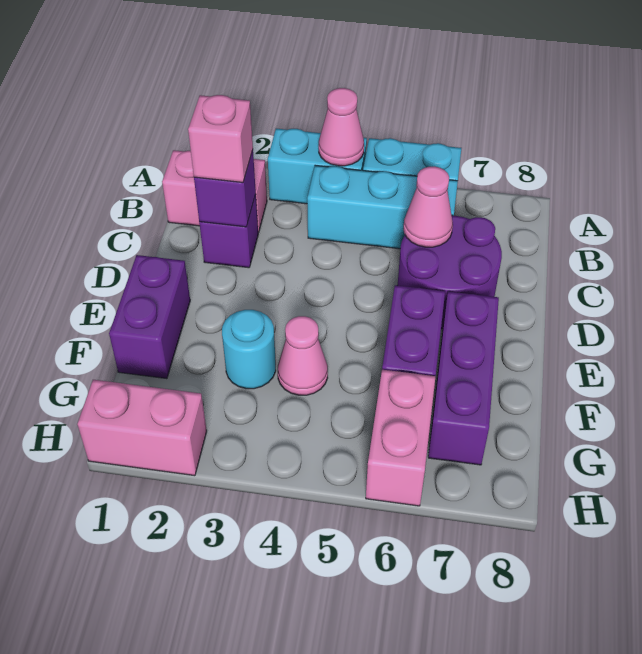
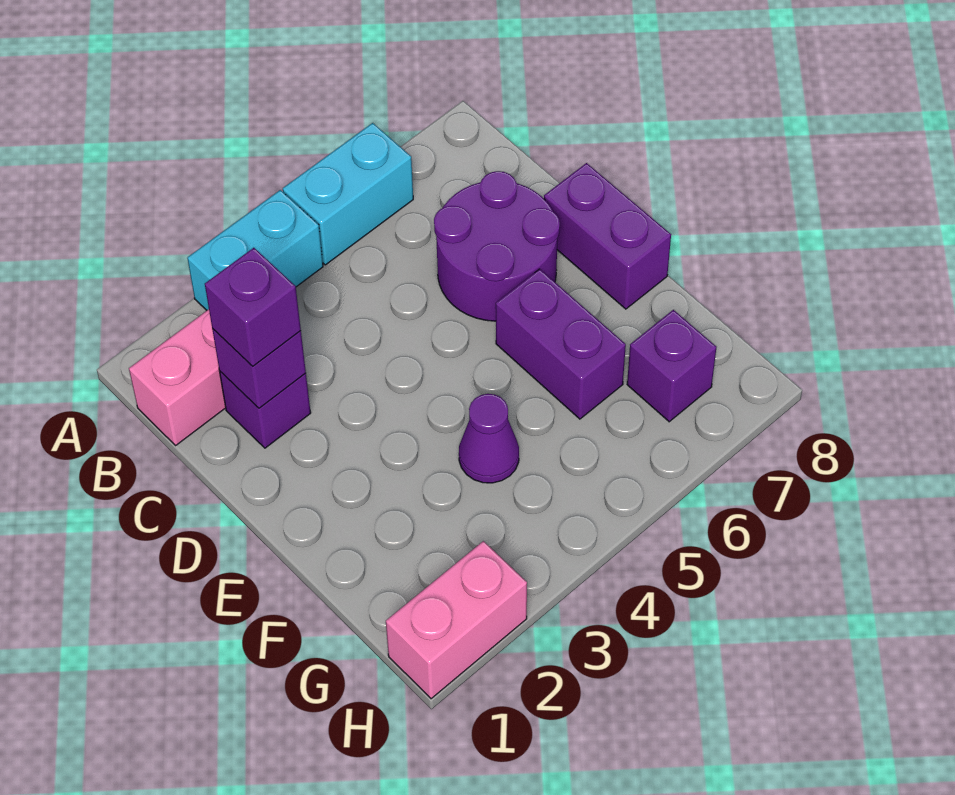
pink cone A4 level 2 -> none
cyan brick B4:B6 level 1 -> none
pink brick C2 level 3 -> purple brick C2 level 3
pink cone C6 level 2 -> none
purple brick E1:F1 level 1 -> purple brick D8:E8 level 1
purple brick E7:G7 level 1 -> purple brick G7 level 1
cyan round brick F3 level 1 -> none
pink cone F4 level 1 -> purple cone F4 level 1
pink brick G6:H6 level 1 -> none

